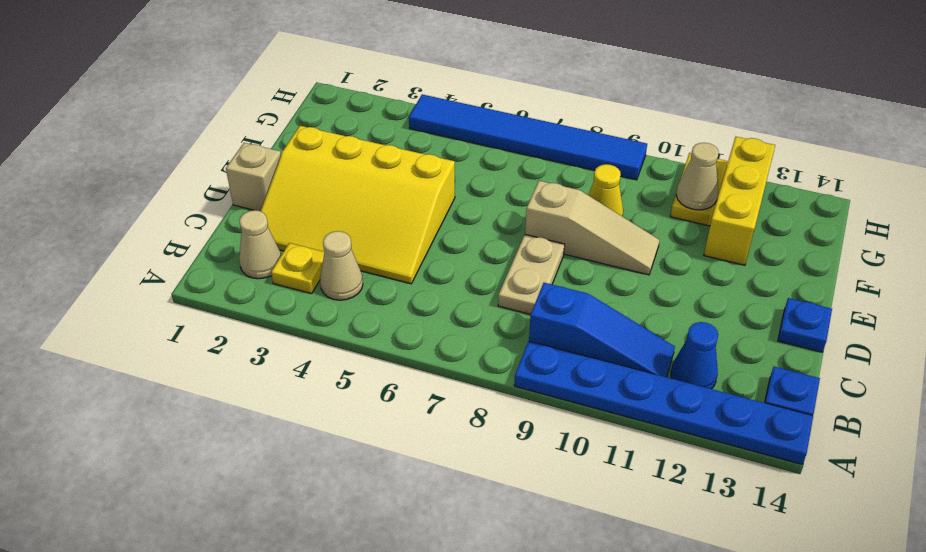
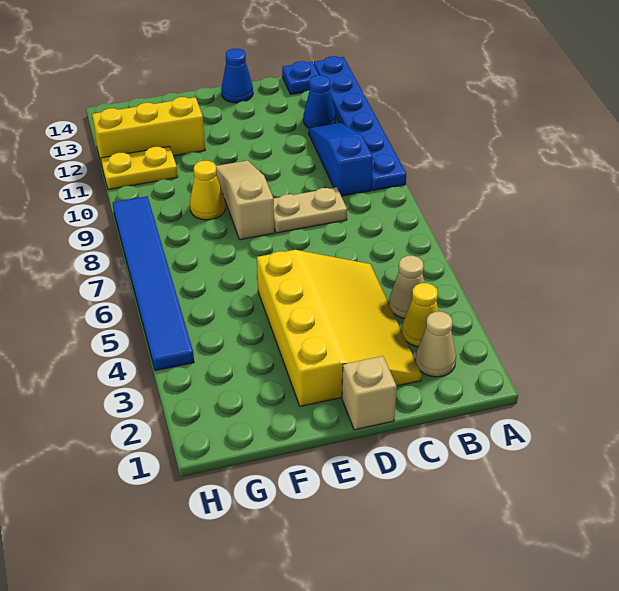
yellow plate B3 level 1 -> yellow cone B3 level 1
blue plate D14 level 1 -> blue cone D14 level 1
tan cone G11 level 2 -> none

